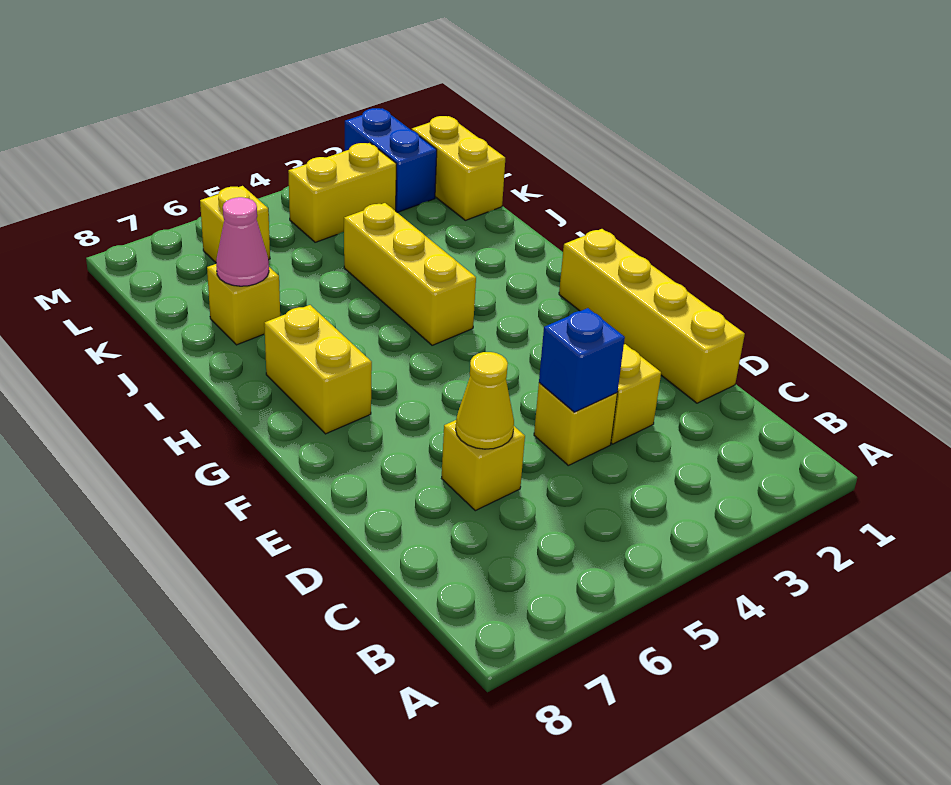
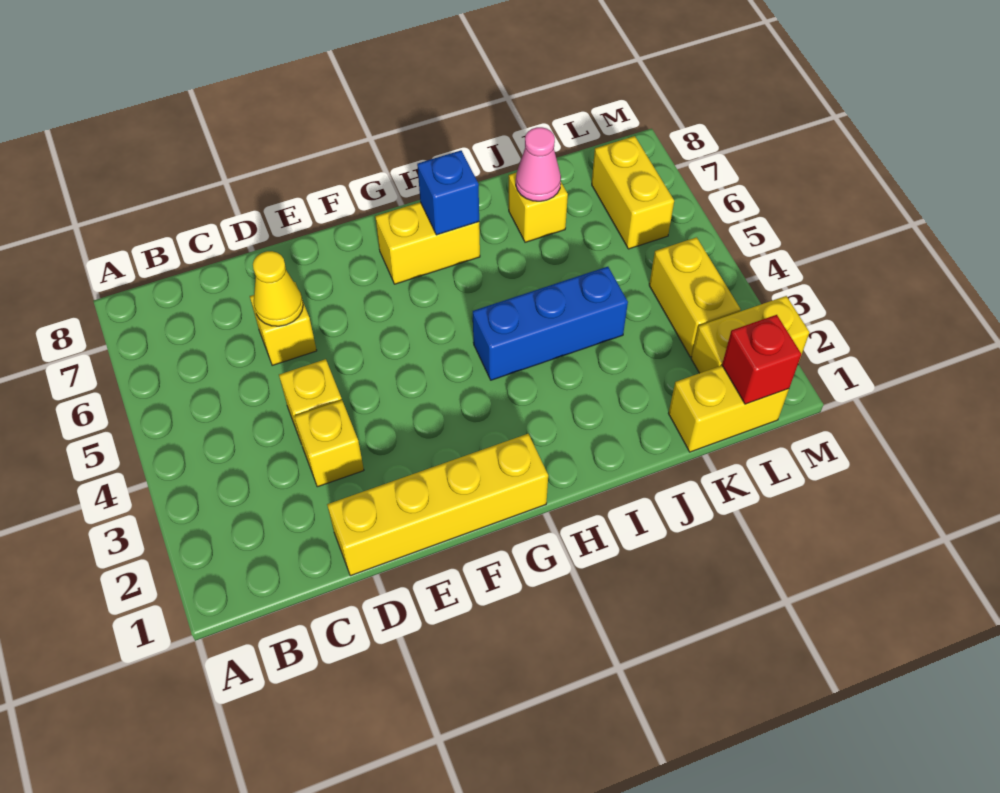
blue brick D4 level 2 -> blue brick H7 level 2
yellow brick H4:J4 level 1 -> blue brick H4:J4 level 1
none -> red brick L1 level 2
blue brick L2:M2 level 1 -> yellow brick L2:M2 level 1
yellow brick L6 level 1 -> yellow brick L6:L7 level 1

